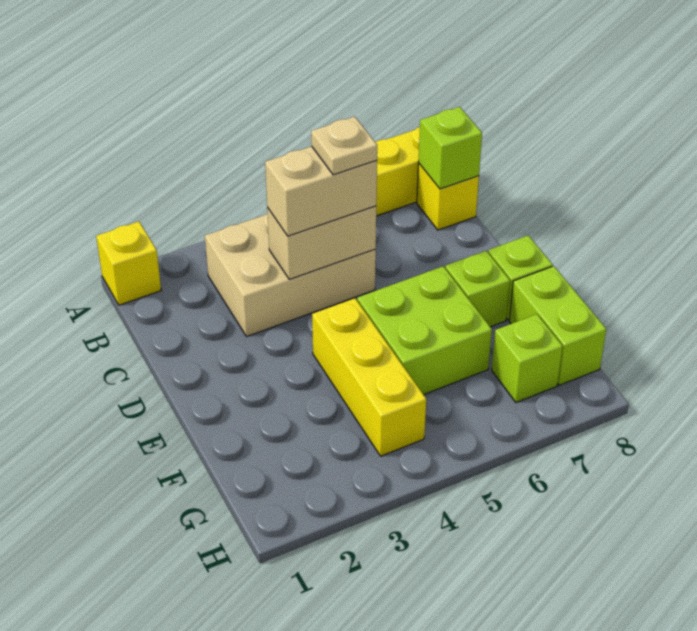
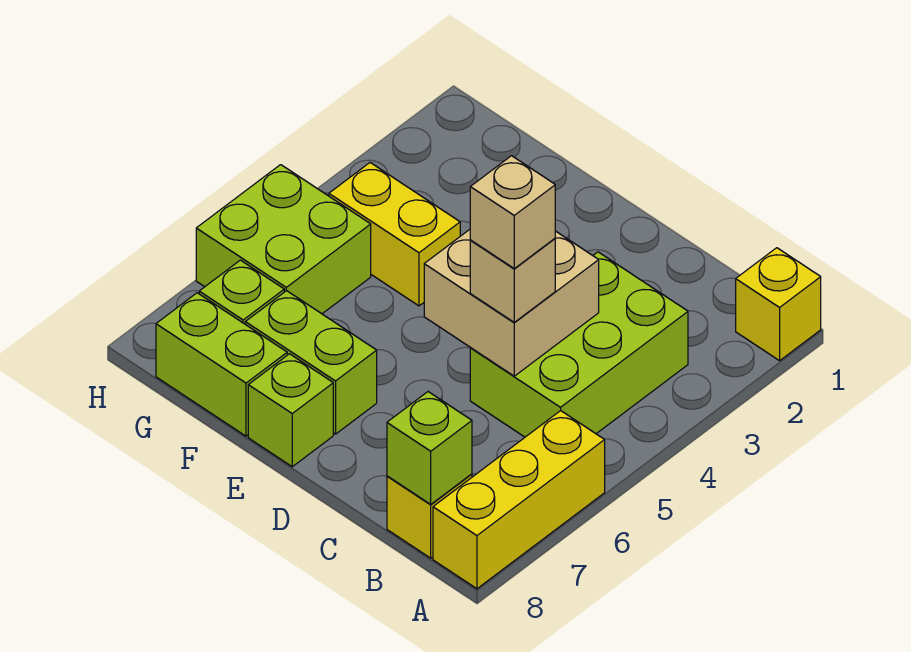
tan brick B3:C5 level 1 -> lime brick B3:C5 level 1
tan brick C4:C5 level 2 -> tan brick C4:D5 level 2
tan brick C4:C5 level 3 -> tan brick C5 level 3
tan plate C5 level 4 -> tan brick C5 level 4
yellow brick E4:G4 level 1 -> yellow brick F4:G4 level 1
lime brick E5:F6 level 1 -> lime brick G5:H6 level 1
lime brick E7 level 1 -> lime brick E7:F7 level 1

